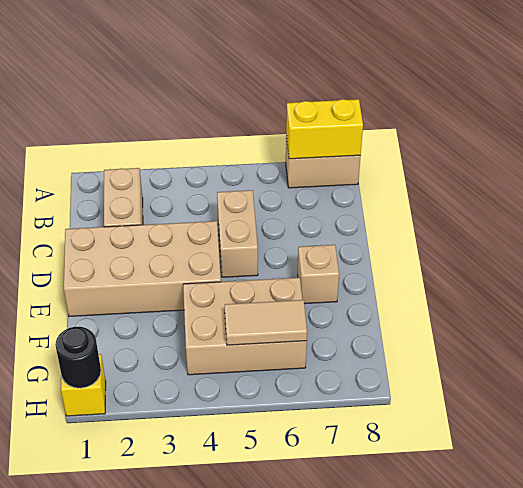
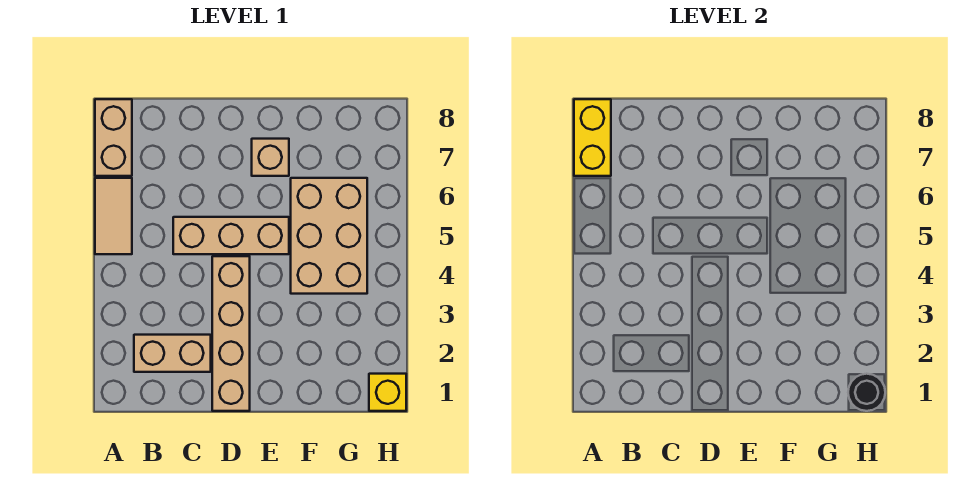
tan brick C5:D5 level 1 -> tan brick C5:E5 level 1
tan brick D1:E4 level 1 -> tan brick D1:D4 level 1
tan tile G5:G6 level 2 -> tan tile A5:A6 level 1

